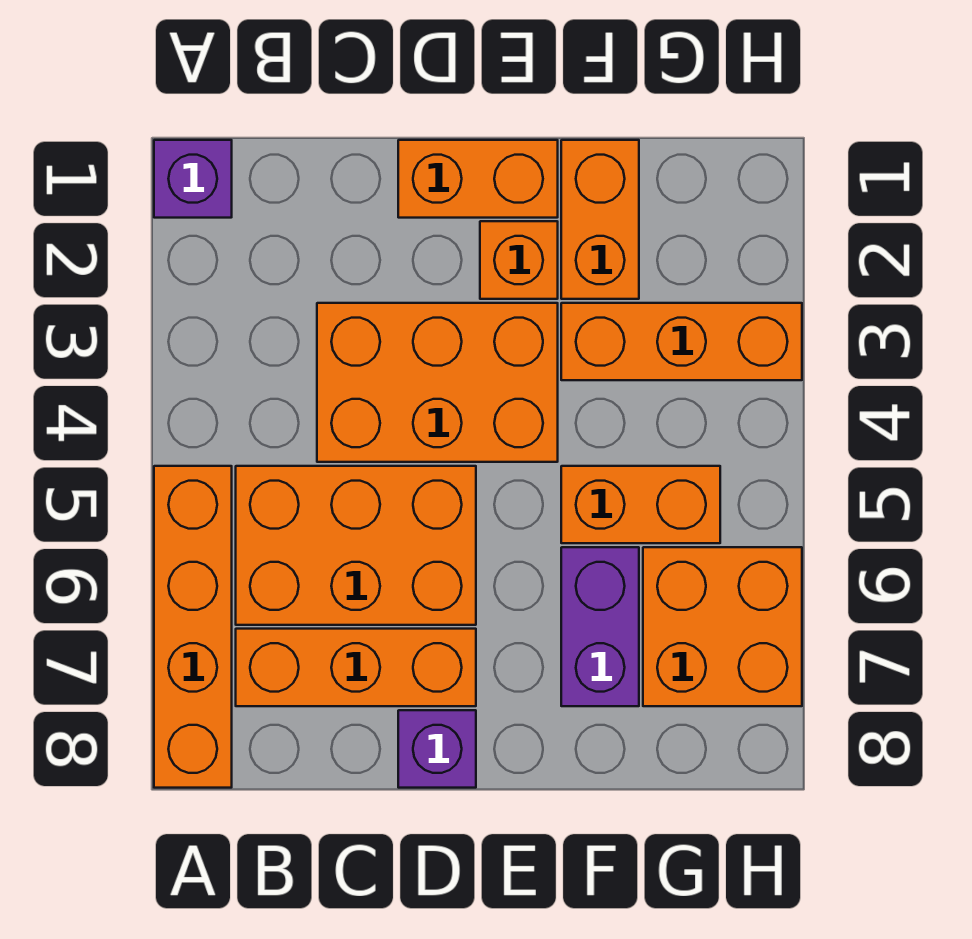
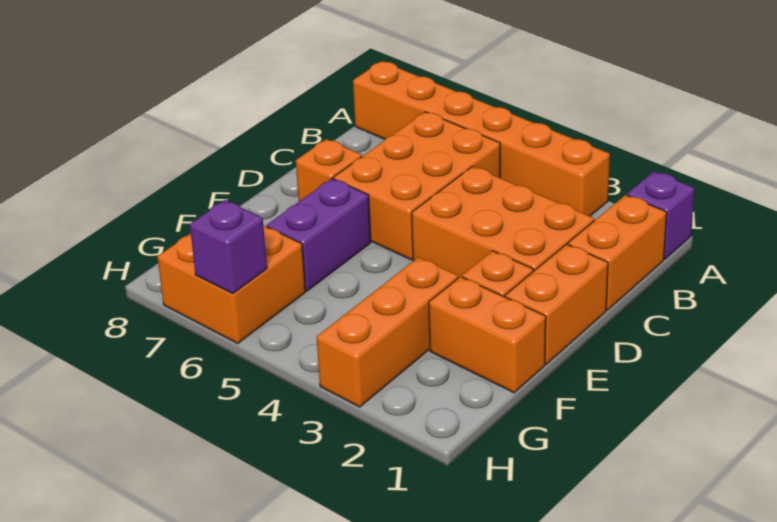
orange brick A5:A8 level 1 -> orange brick A3:A8 level 1
orange brick B7:D7 level 1 -> orange brick D7 level 1
orange brick C3:E4 level 1 -> orange brick C2:D4 level 1
purple brick D8 level 1 -> purple brick H6 level 2
orange brick F5:G5 level 1 -> orange brick B1:C1 level 1
purple brick F6:F7 level 1 -> purple brick E6:F6 level 1

